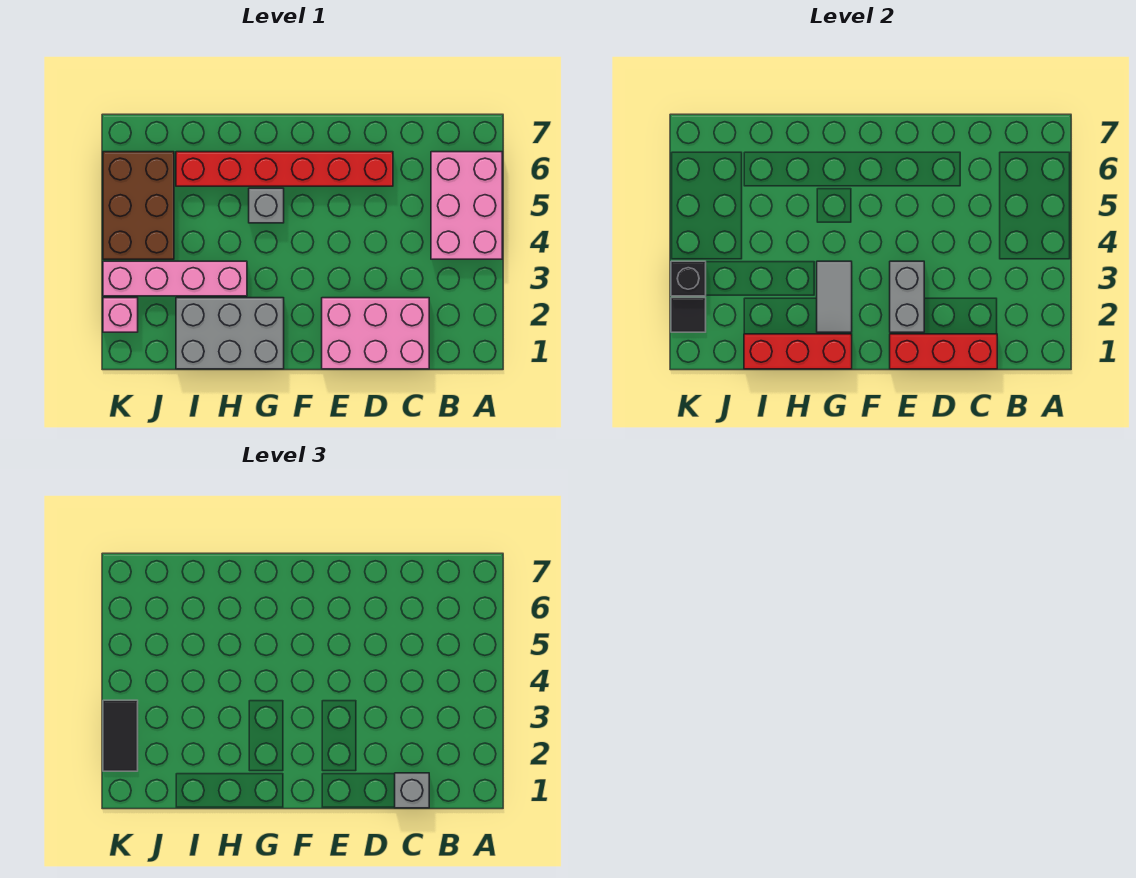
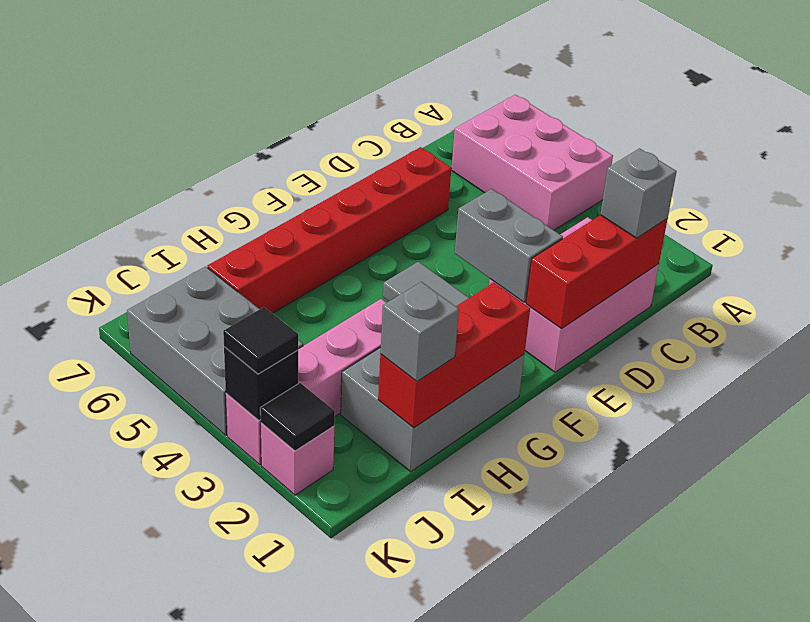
grey brick G5 level 1 -> grey brick I1 level 3
brown brick J4:K6 level 1 -> grey brick J4:K6 level 1
black tile K2:K3 level 3 -> black tile K3 level 3

